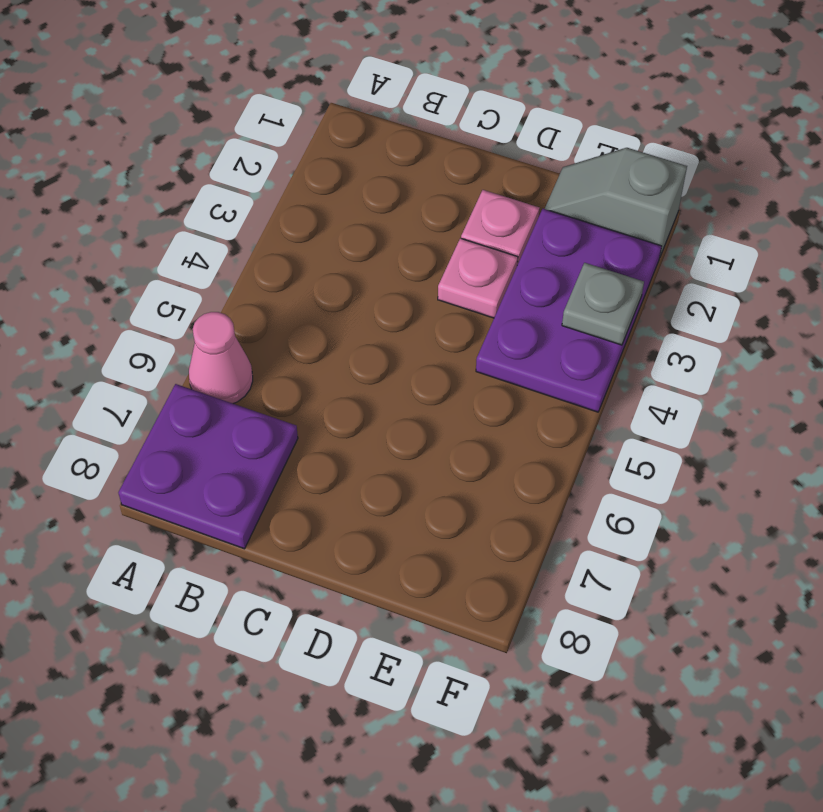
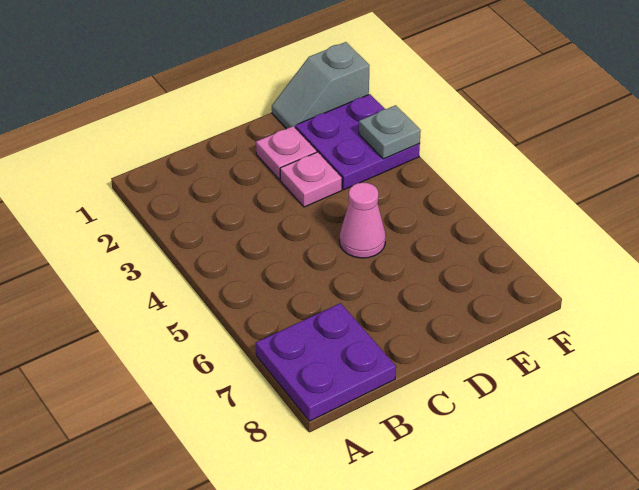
pink cone A6 level 1 -> pink cone D5 level 1
purple plate E2:F4 level 1 -> purple plate E2:F3 level 1

